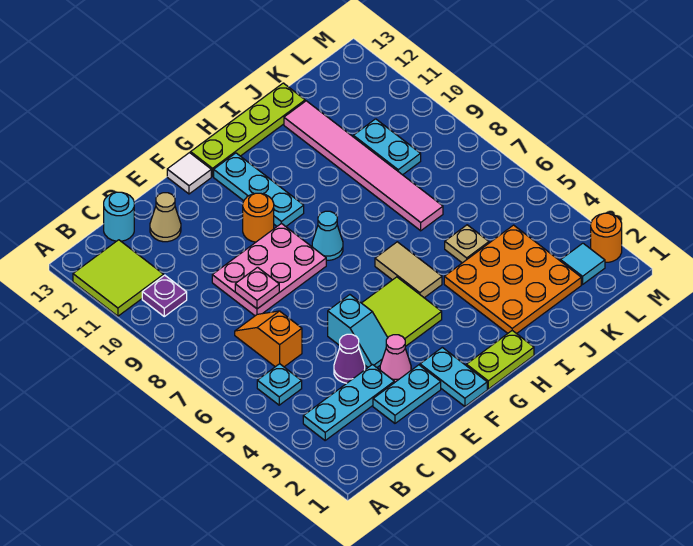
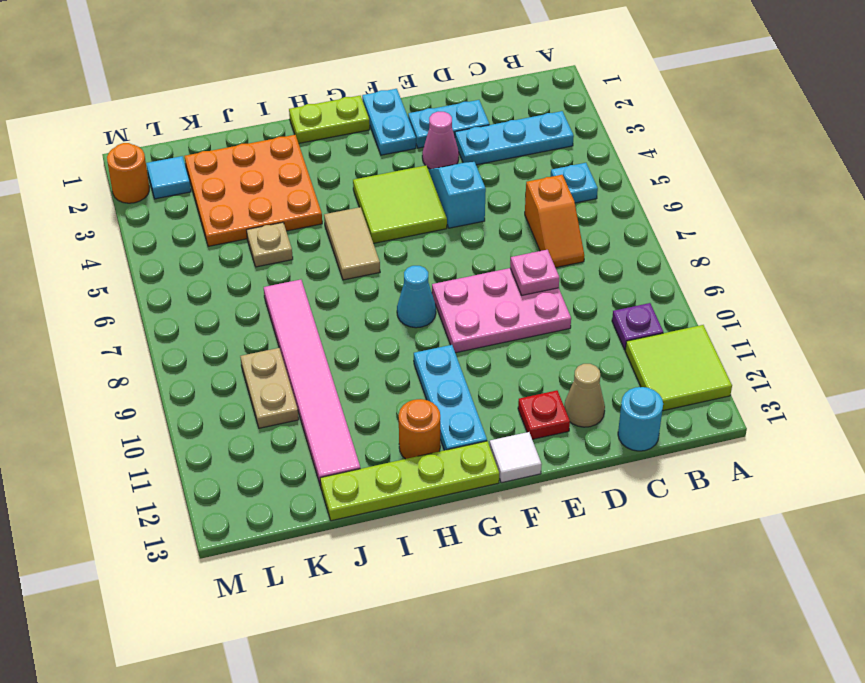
purple cone D4 level 1 -> none
none -> red plate E12 level 1
orange round brick F10 level 1 -> orange round brick H12 level 1
cyan plate K9:K10 level 1 -> tan plate K9:K10 level 1

